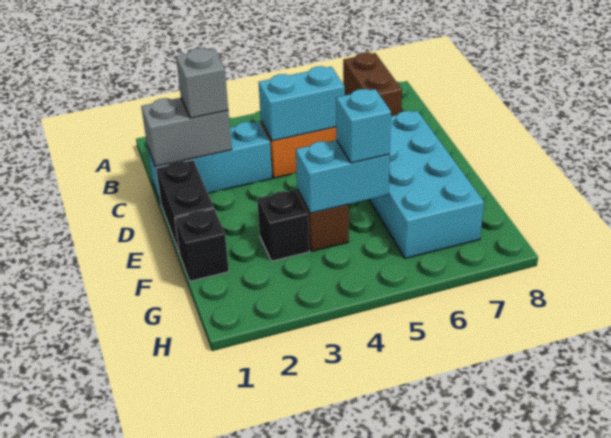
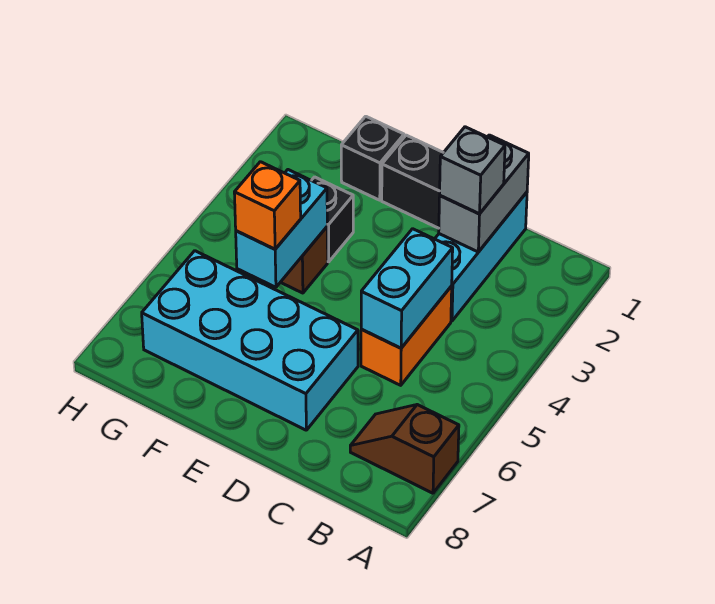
brown brick A7:B7 level 1 -> brown slope A7:B7 level 1 top A
cyan brick F5 level 3 -> orange brick F5 level 3

